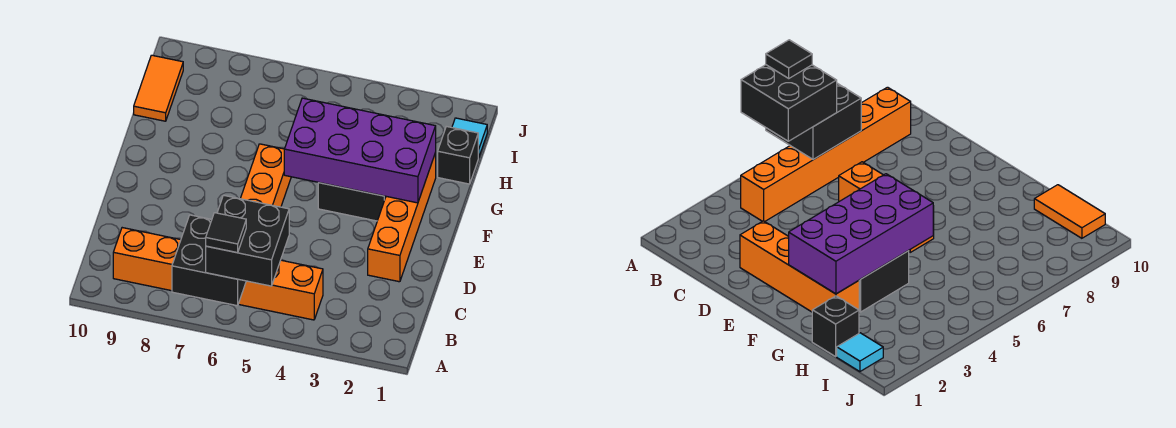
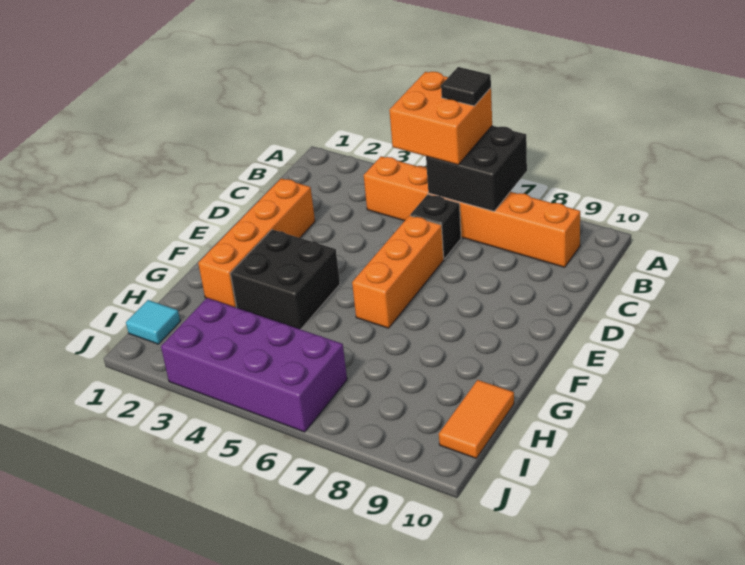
black brick A5:B6 level 3 -> orange brick A5:B6 level 3
purple brick F2:G5 level 2 -> purple brick I3:J6 level 1
black brick H1 level 1 -> black brick C6 level 1

